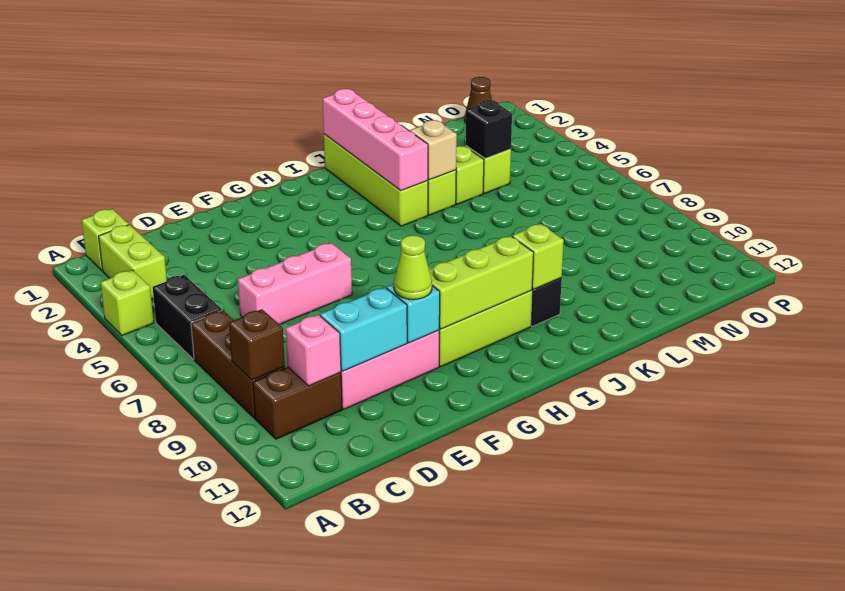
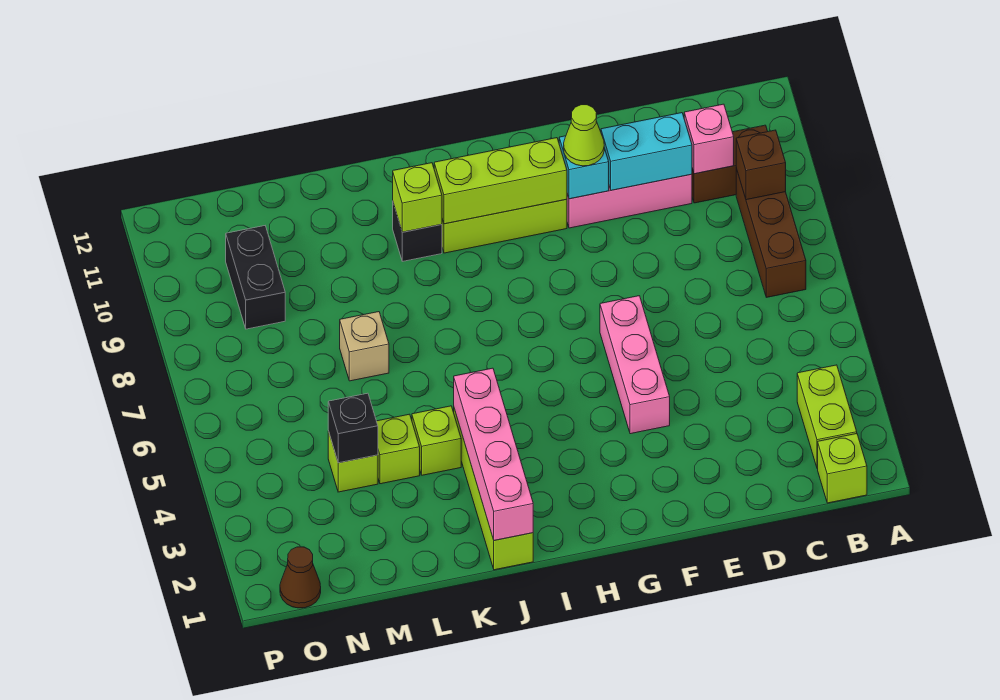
lime brick A4 level 1 -> none
black brick B5:B6 level 1 -> black brick N9:N10 level 1
pink brick D6:F6 level 1 -> pink brick F4:F6 level 1
tan brick K4 level 2 -> tan brick L7 level 1

